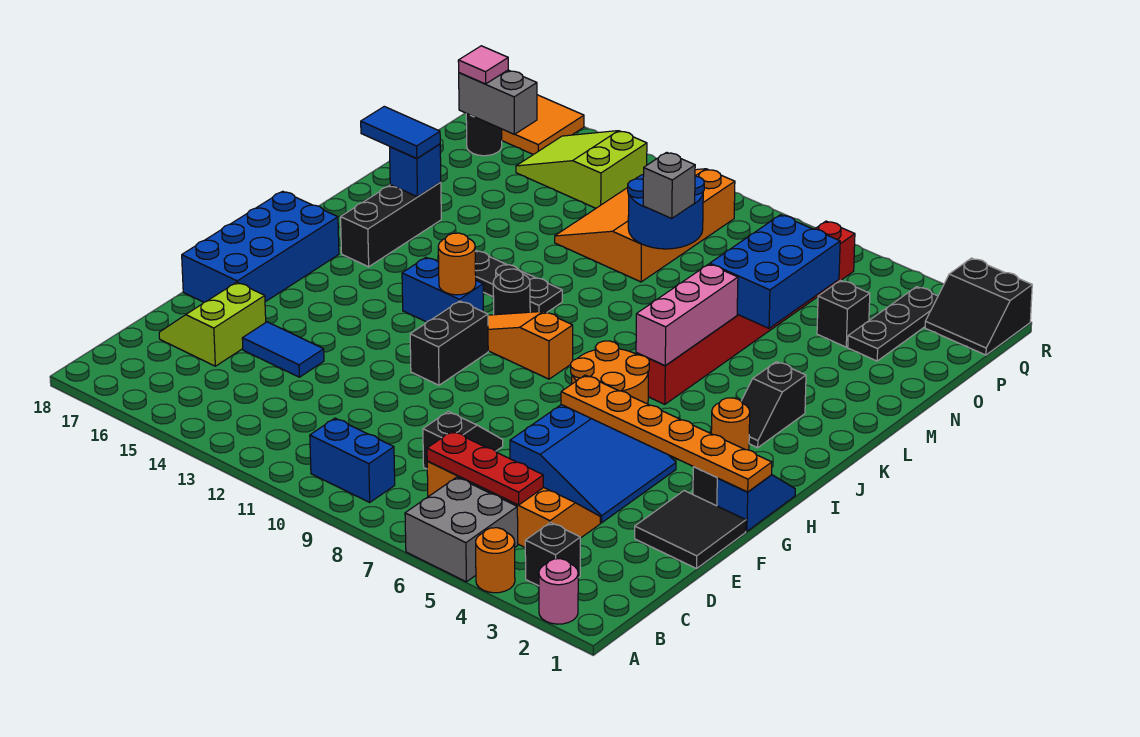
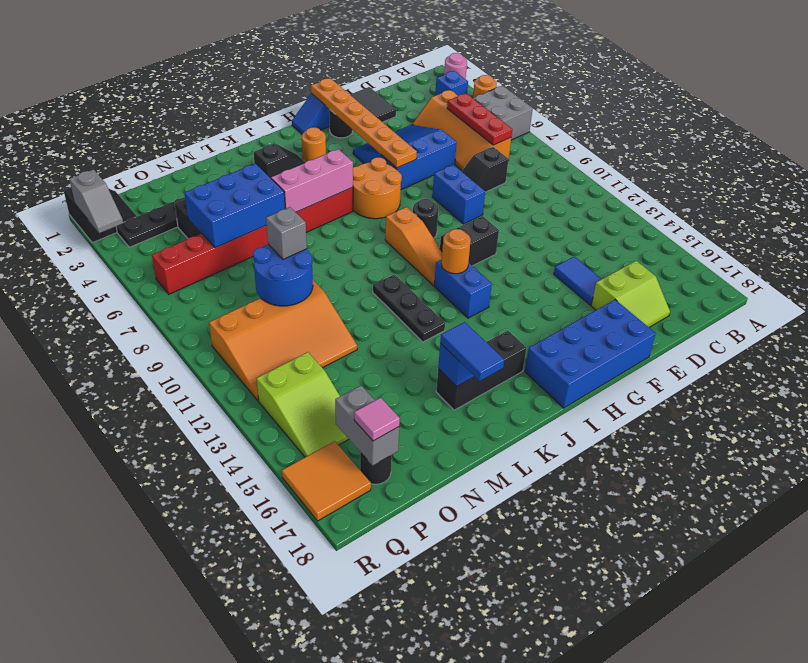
black brick B3 level 1 -> blue brick B3 level 1
blue brick B9:B10 level 1 -> blue brick F8:F9 level 1
black round brick J11 level 1 -> black round brick H9 level 1
none -> grey slope R2:R3 level 2 top 2

